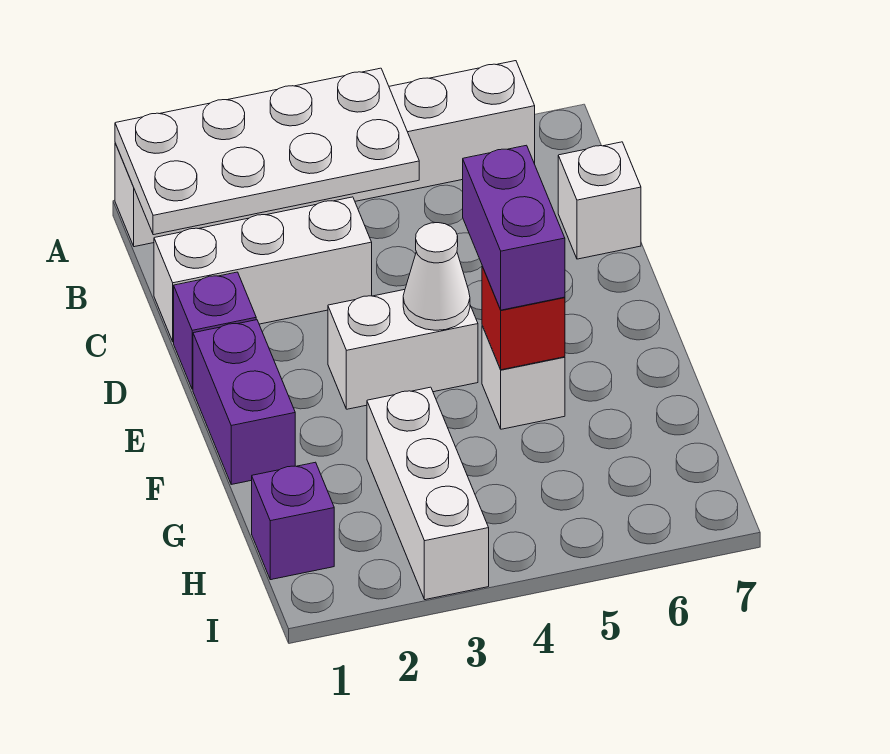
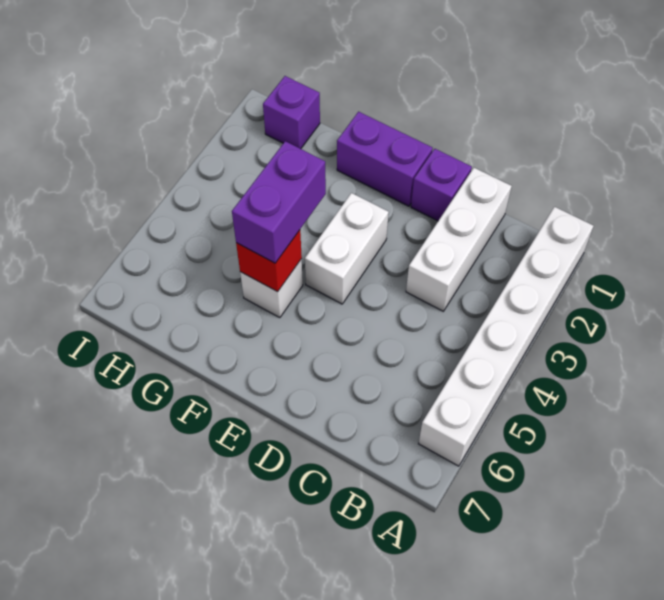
white plate A1:B4 level 2 -> none
white brick C7 level 1 -> none
white cone E4 level 2 -> none
purple brick E5:F5 level 3 -> purple brick F4:F5 level 3
white brick G3:I3 level 1 -> none

